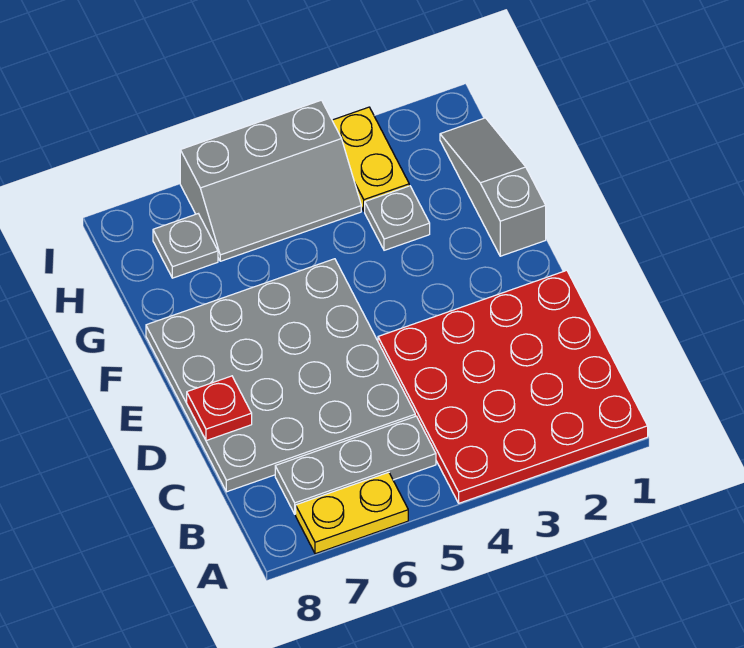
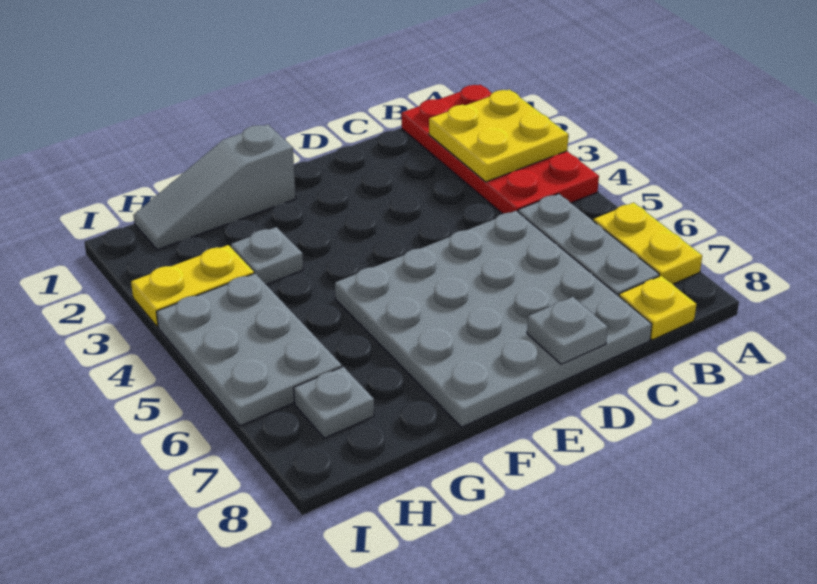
red plate A1:D4 level 1 -> red plate A1:B4 level 1
none -> yellow plate A2:B3 level 2
none -> yellow plate B8 level 1
red plate D8 level 2 -> grey plate D8 level 2
grey slope H4:I6 level 1 top I -> grey plate H4:I6 level 1

